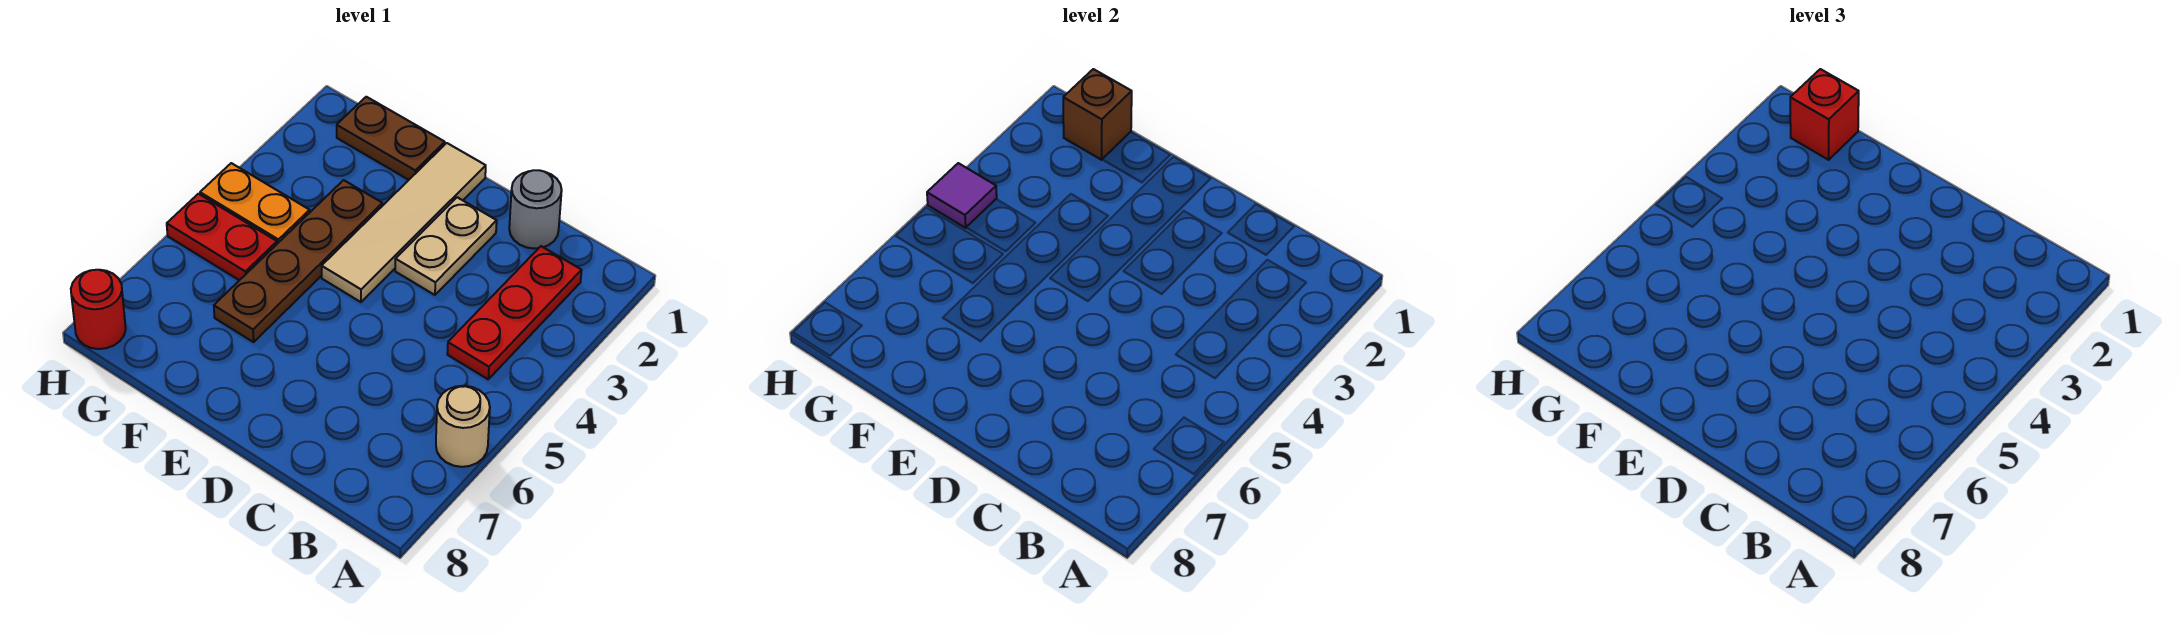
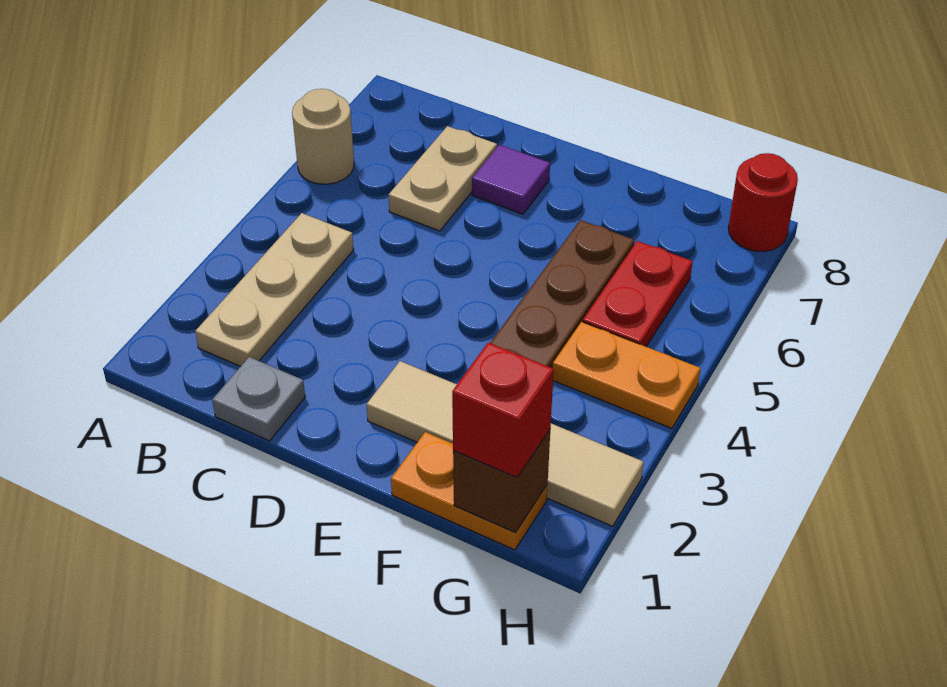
red plate B2:B4 level 1 -> tan plate B2:B4 level 1
grey round brick C1 level 1 -> grey plate C1 level 1
tan plate D2:D3 level 1 -> tan plate C6:C7 level 1
tan tile E1:E4 level 1 -> tan tile E2:H2 level 1
brown plate F1:G1 level 1 -> orange plate F1:G1 level 1
red plate G5:H5 level 1 -> red plate G5:G6 level 1
purple tile H4 level 2 -> purple tile D7 level 1

